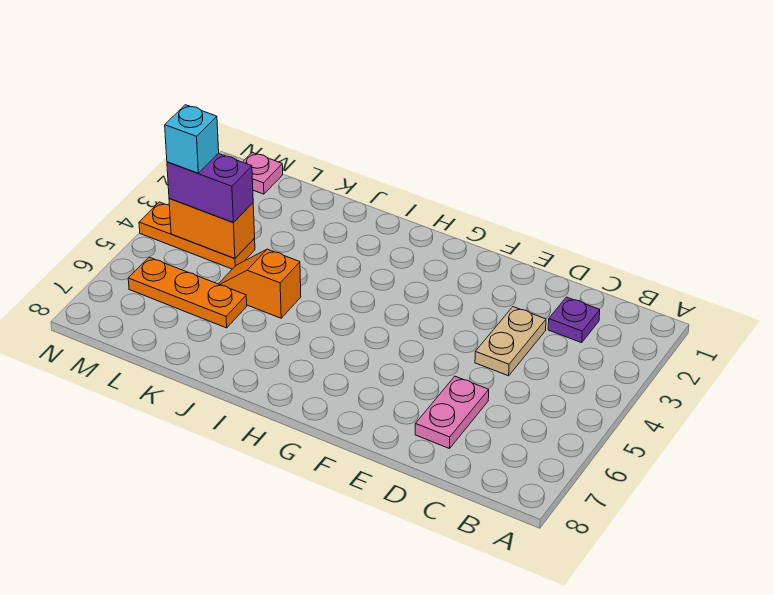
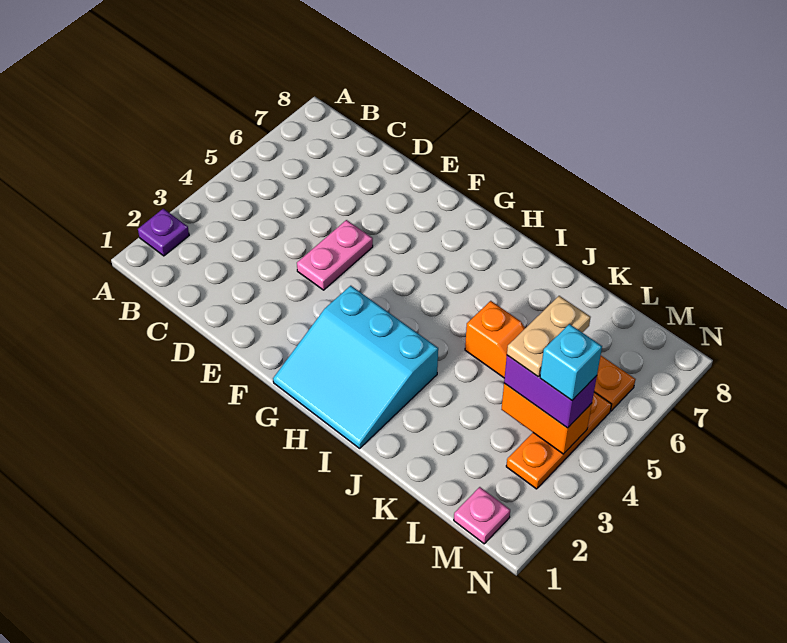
purple plate C2 level 1 -> purple plate A2 level 1
tan plate D3:D4 level 1 -> tan plate L4:L5 level 4
pink plate D6:D7 level 1 -> pink plate E4:E5 level 1
none -> cyan slope G1:I3 level 1 top 3
orange plate L4:N4 level 1 -> orange plate M3:M5 level 1

